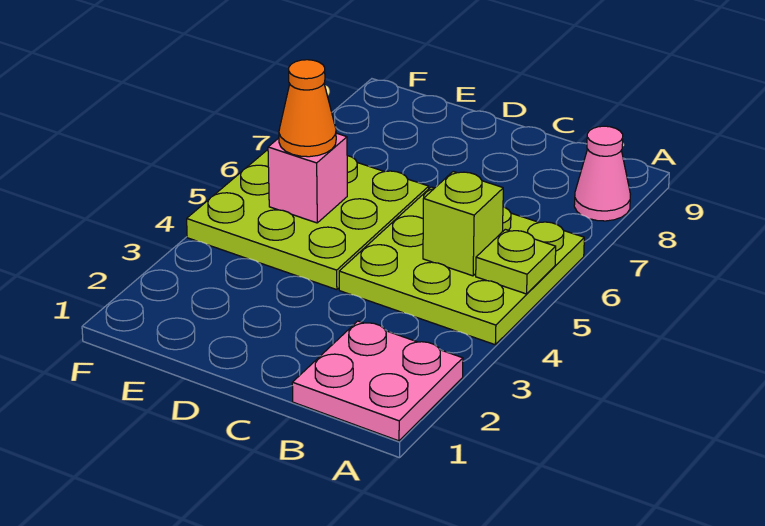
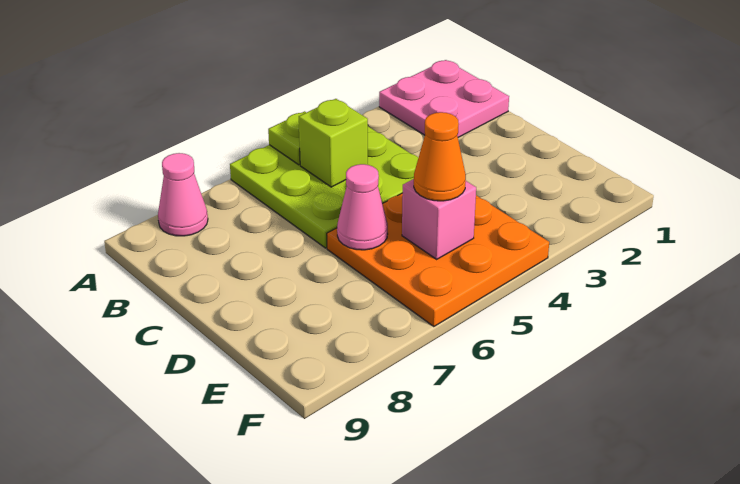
lime plate D4:F6 level 1 -> orange plate D4:F6 level 1
none -> pink cone D6 level 2

